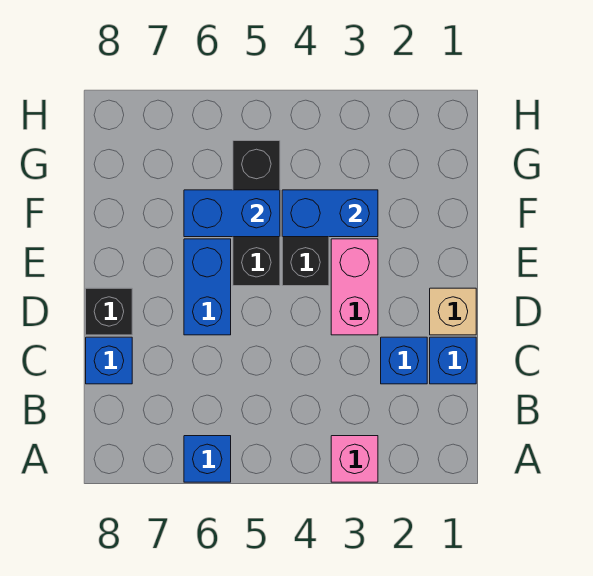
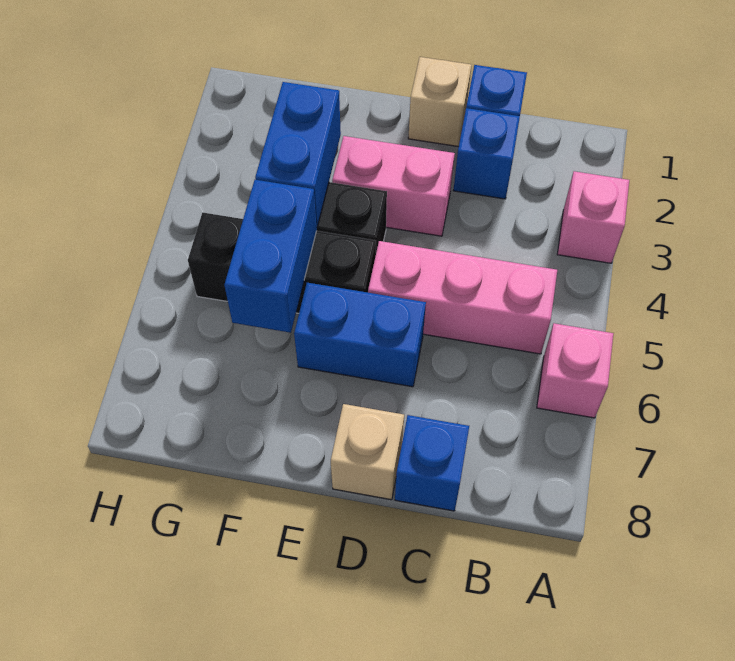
blue brick A6 level 1 -> pink brick A6 level 1
none -> pink brick B5:D5 level 1
black brick D8 level 1 -> tan brick D8 level 1

